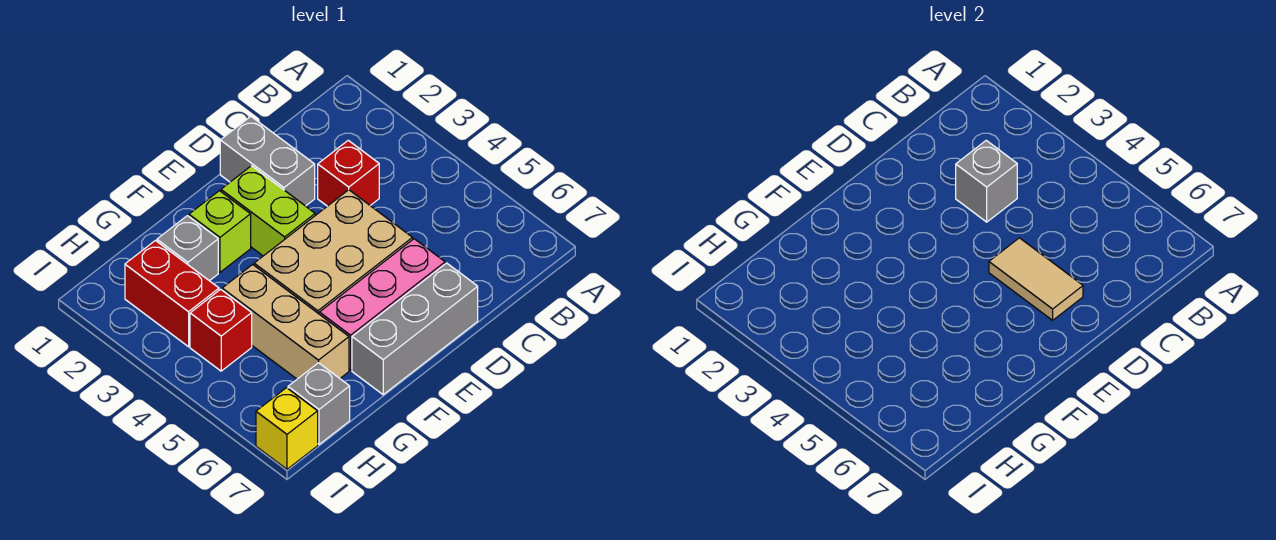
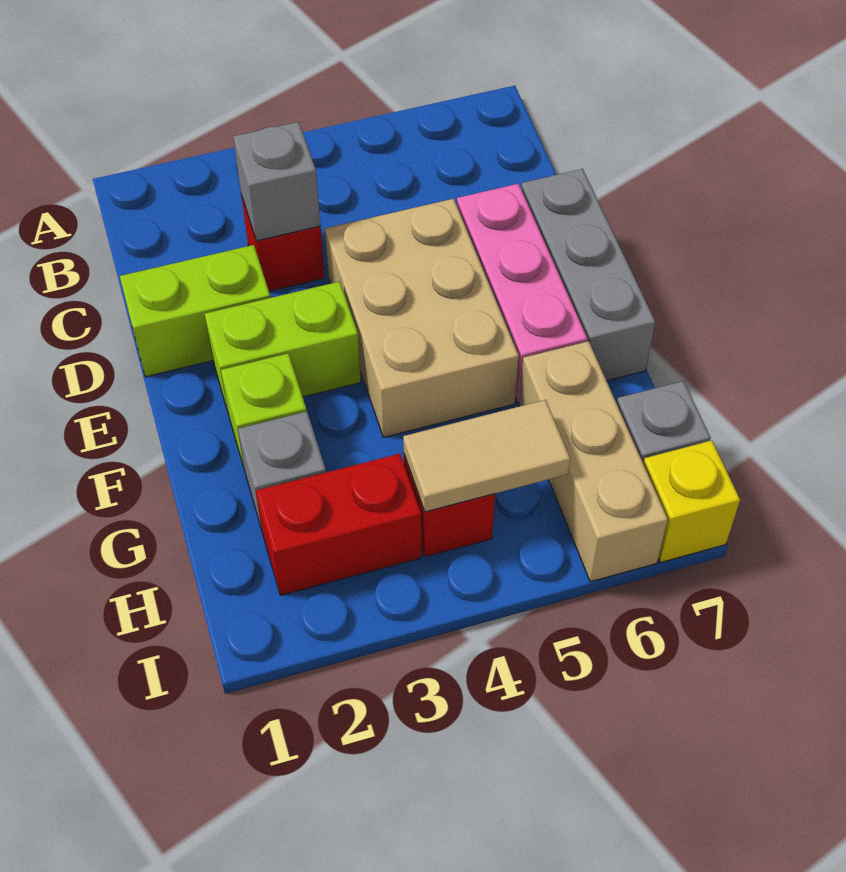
grey brick D1:D2 level 1 -> lime brick D1:D2 level 1
tan tile D5:D6 level 2 -> tan tile H4:H5 level 2
tan brick G4:G6 level 1 -> tan brick G6:I6 level 1

